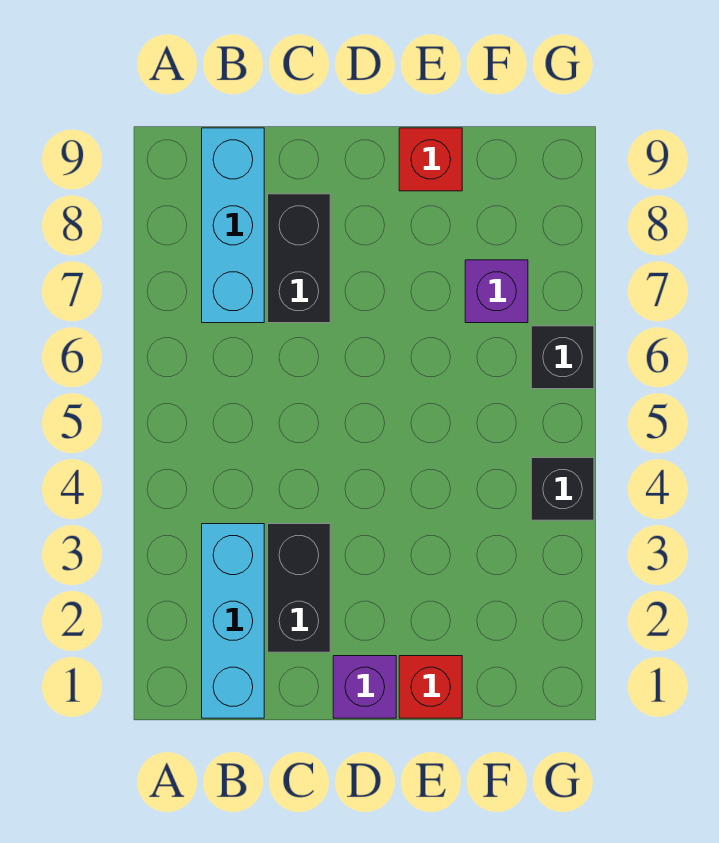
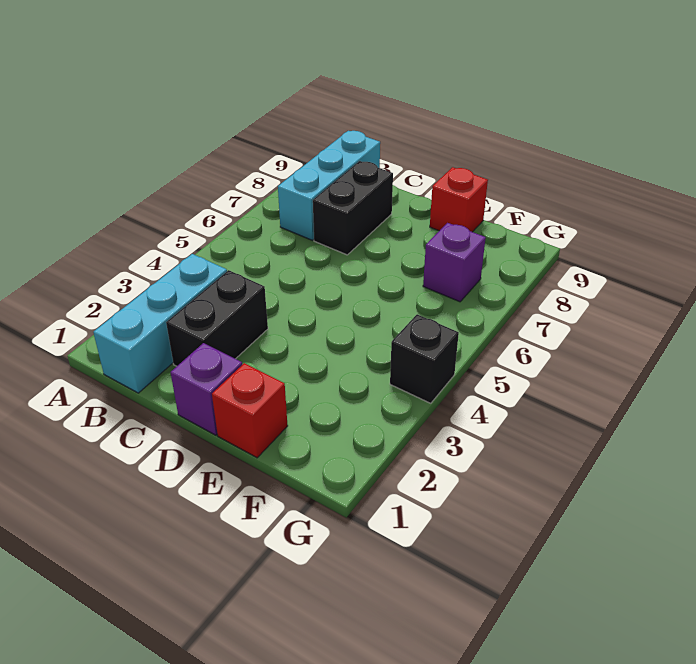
black brick G6 level 1 -> none

